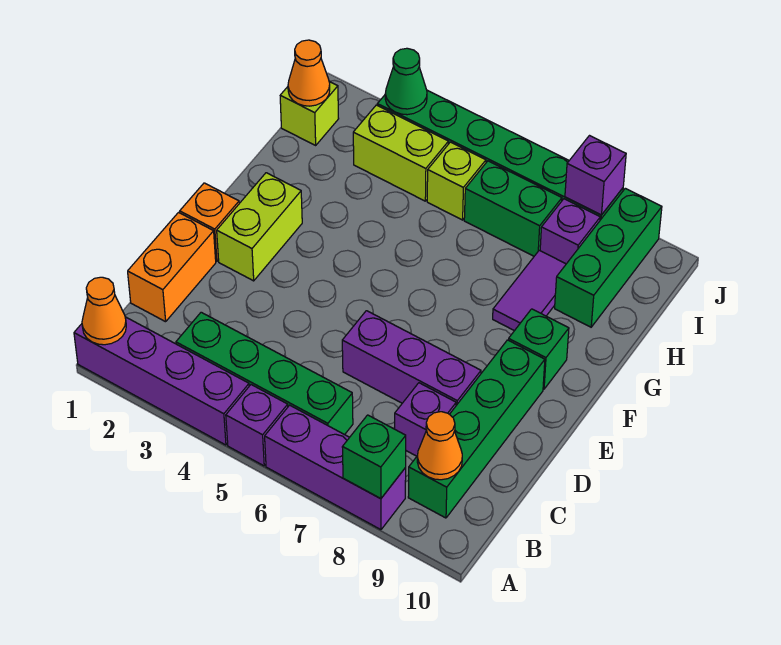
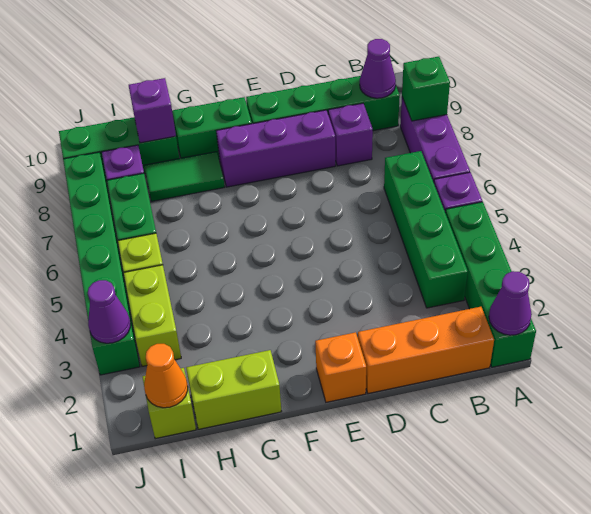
purple brick A1:A4 level 1 -> green brick A1:A4 level 1
orange cone A1 level 2 -> purple cone A1 level 2
orange cone B9 level 2 -> purple cone B9 level 2
orange brick C1:D1 level 1 -> orange brick B1:D1 level 1
purple brick D6:D8 level 1 -> purple brick D8:F8 level 1
lime brick E2:F2 level 1 -> lime brick G1:H1 level 1
green brick F9 level 1 -> green brick F9:G9 level 1
purple tile G8:H8 level 1 -> green tile G8:H8 level 1
green cone J3 level 2 -> purple cone J3 level 2
purple brick J8 level 2 -> purple brick H9 level 2

